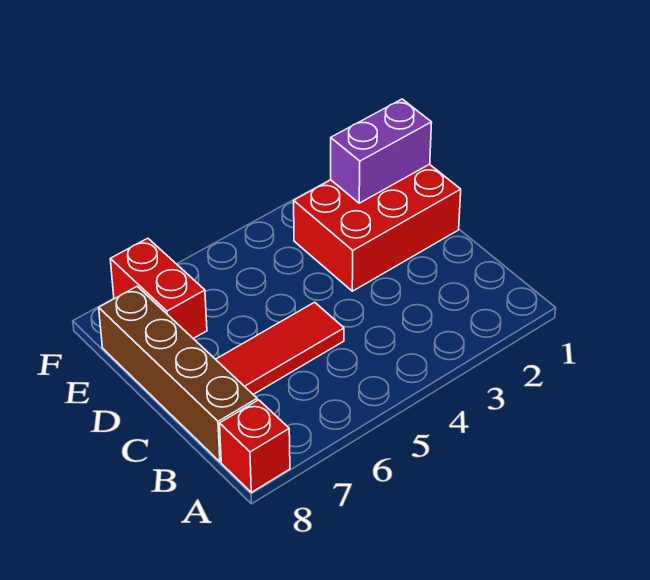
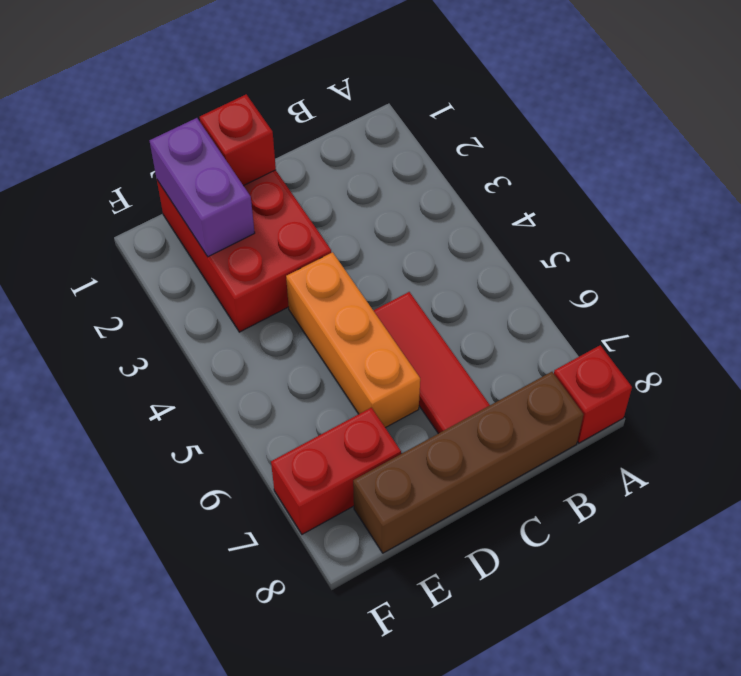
none -> red brick D1 level 2
none -> orange brick D4:D6 level 1

